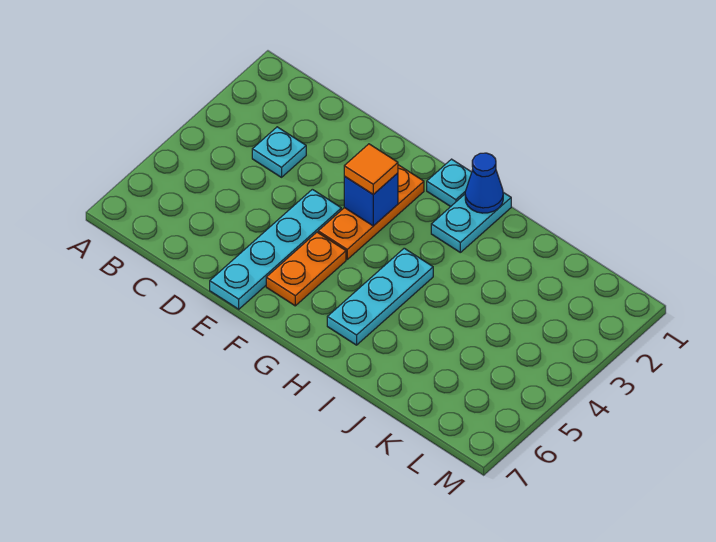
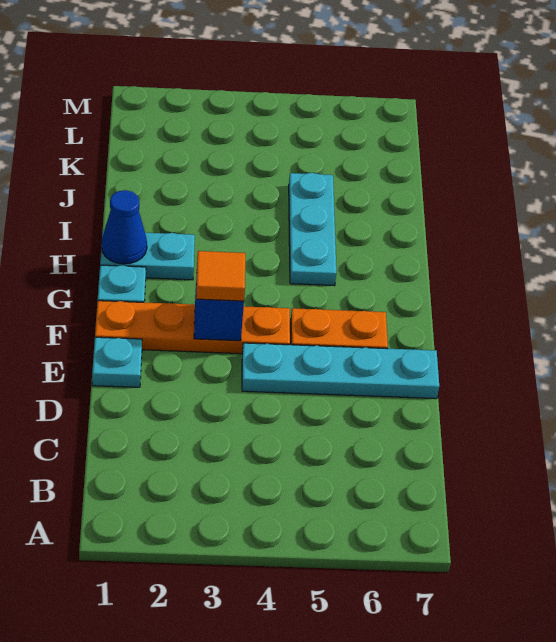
cyan plate C3 level 1 -> cyan plate E1 level 1
orange plate F2:F4 level 1 -> orange plate F1:F4 level 1
cyan plate H4:H6 level 1 -> cyan plate H5:J5 level 1

